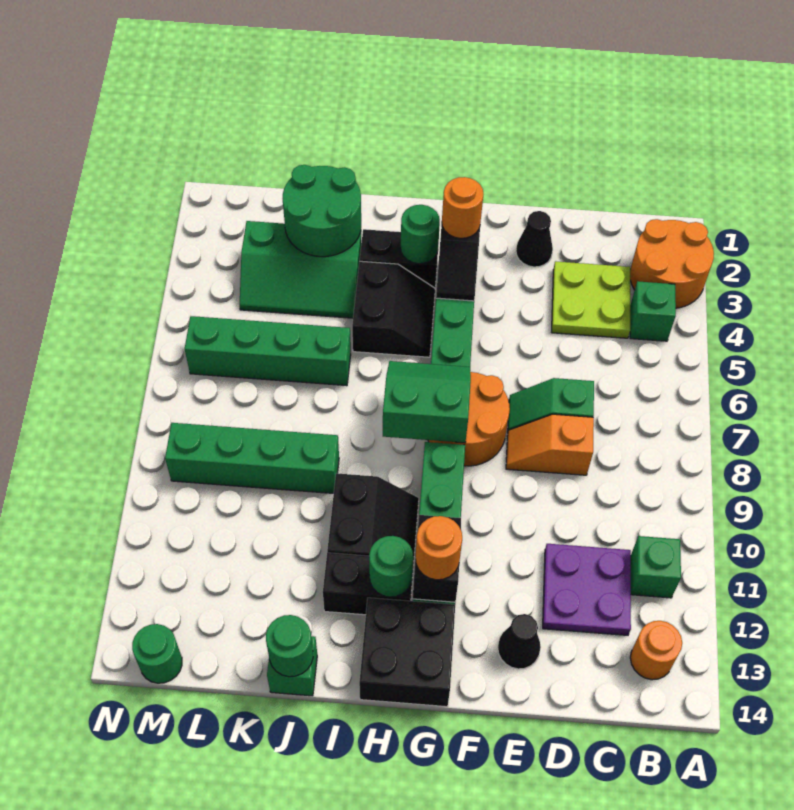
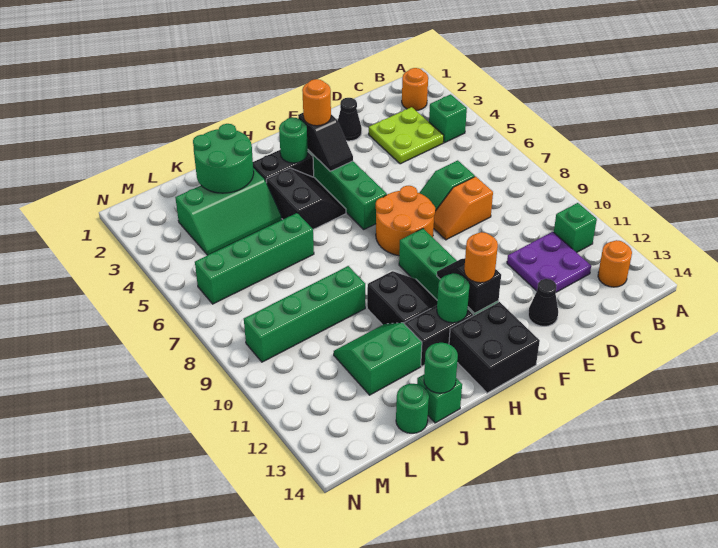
orange round brick A2:B3 level 1 -> orange round brick B2 level 1
green slope G7:H8 level 2 top 8 -> green slope J11:K12 level 1 top 12
green round brick M14 level 1 -> green round brick K14 level 1

